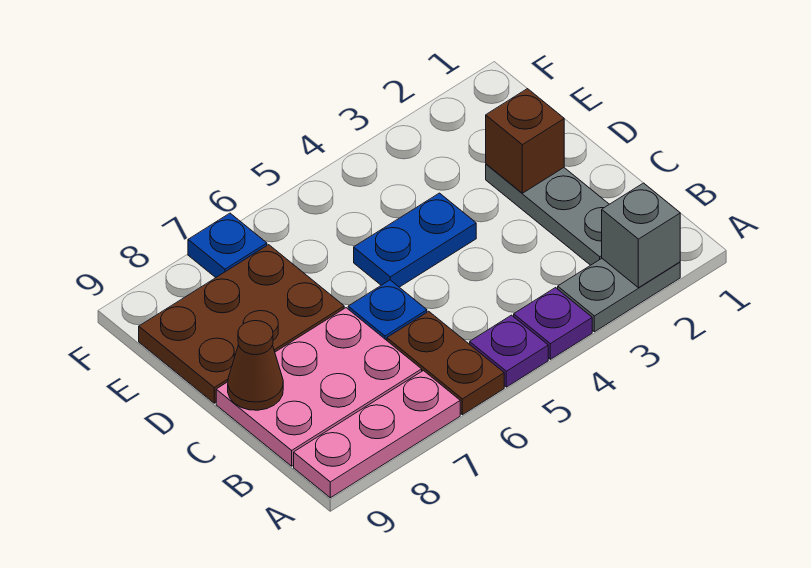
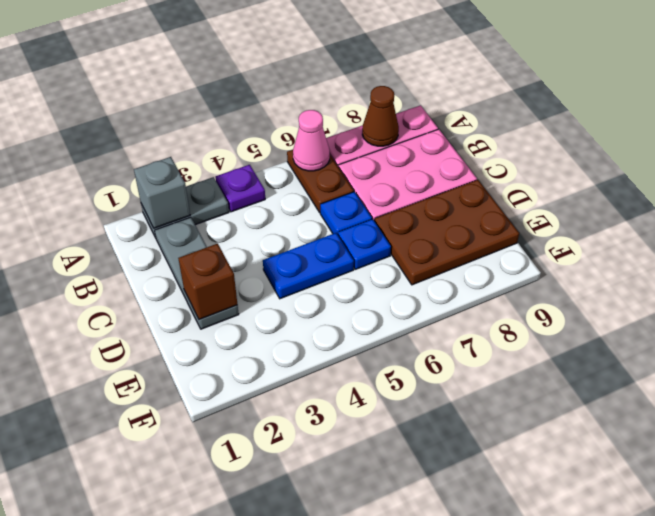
purple plate A5 level 1 -> none
none -> pink cone A6 level 2
brown cone C9 level 2 -> brown cone A8 level 2
blue plate F7 level 1 -> blue plate D6 level 1

